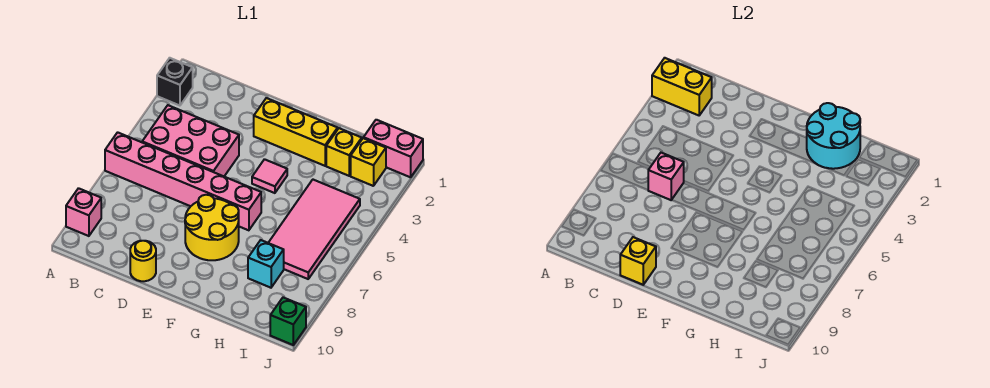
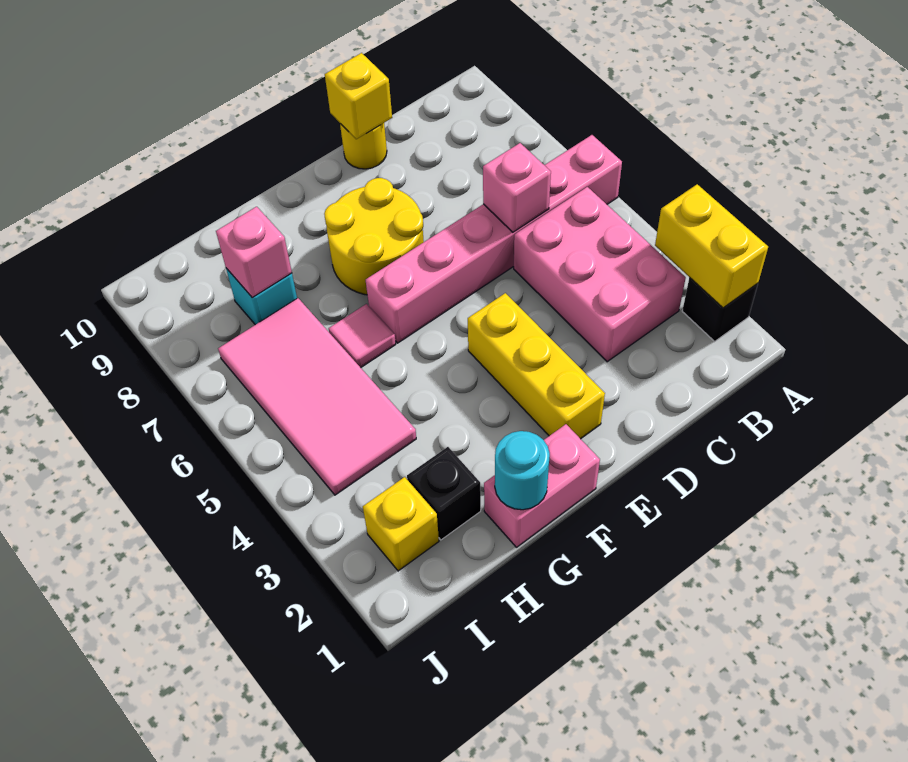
yellow brick A2:B2 level 2 -> yellow brick A2:A3 level 2
pink brick A9 level 1 -> pink brick H8 level 2
pink brick B4:D5 level 1 -> pink brick B3:C5 level 1
yellow brick E2:G2 level 1 -> yellow brick E2:E4 level 1
pink tile F4 level 1 -> pink tile G6 level 1
cyan round brick G1:H2 level 2 -> cyan round brick G1 level 2
yellow brick H2 level 1 -> black brick H2 level 1
pink brick I1:J1 level 1 -> pink brick F1:G1 level 1
green brick J10 level 1 -> none

